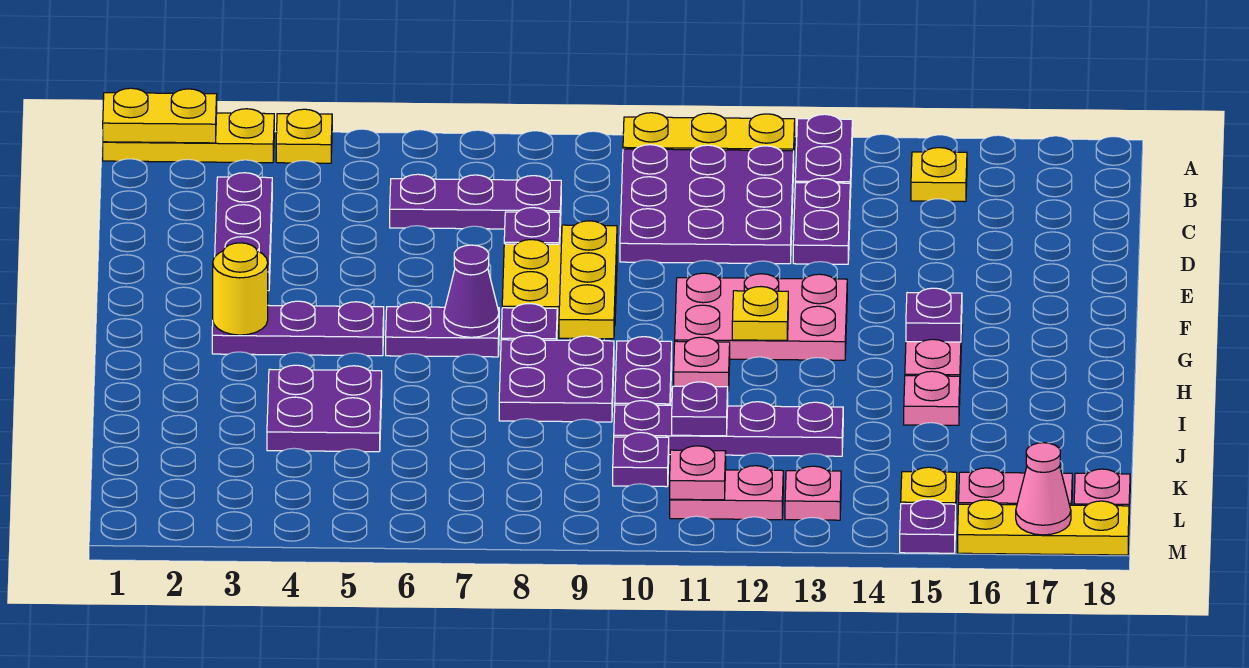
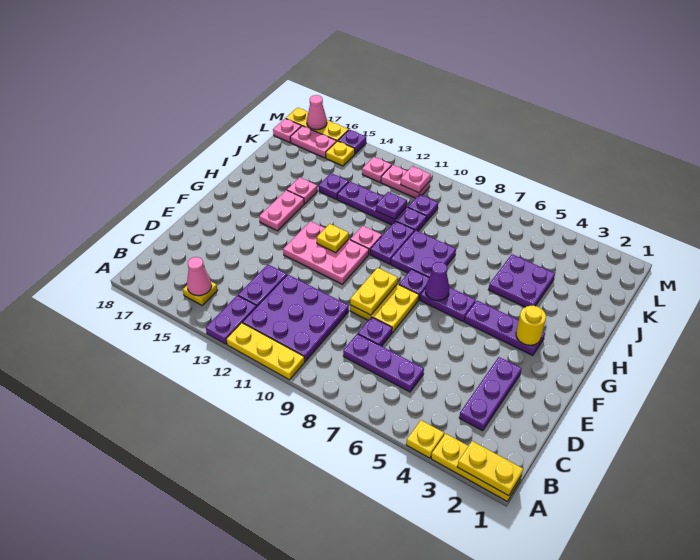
none -> pink cone B15 level 2
yellow plate E9:G9 level 2 -> yellow plate E9:F9 level 2
purple plate G15 level 2 -> purple plate J14 level 1

